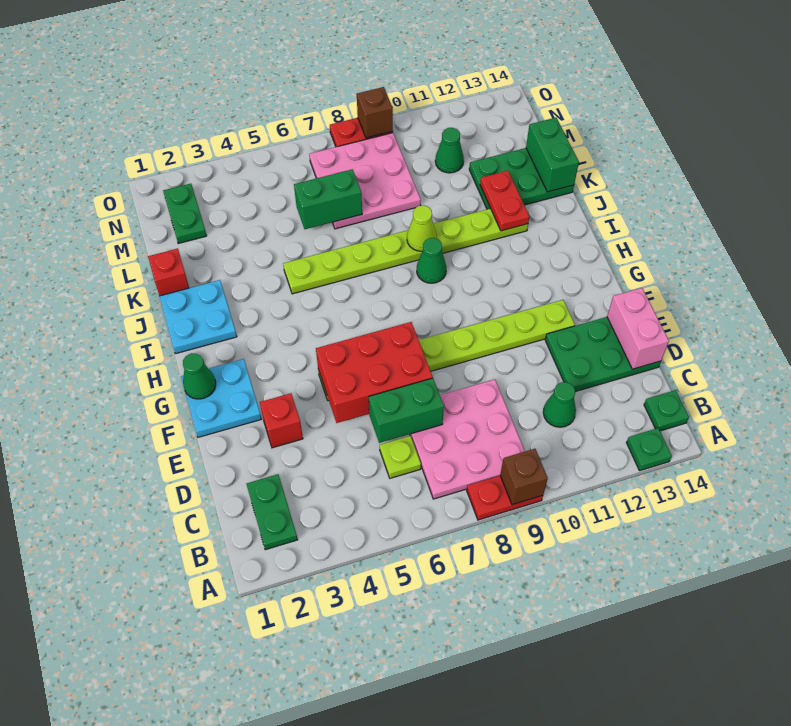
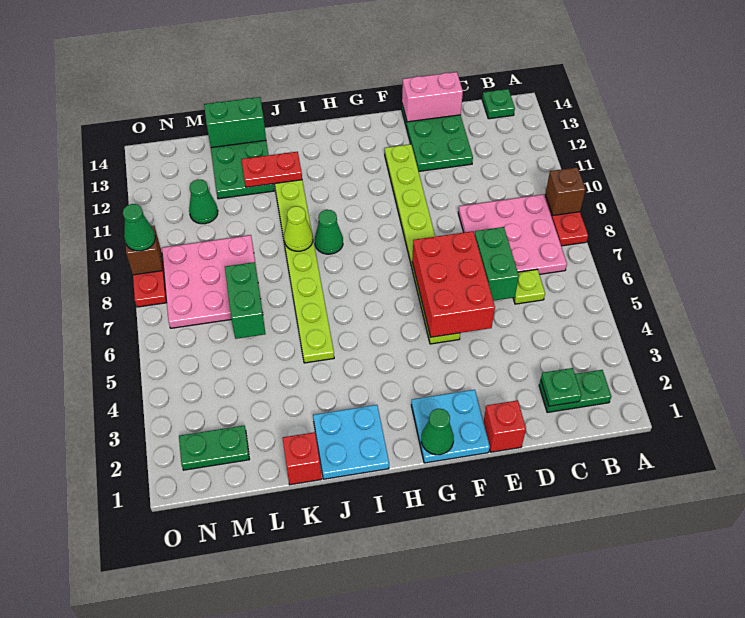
green plate A13 level 1 -> green plate C2 level 2
green cone C11 level 1 -> green cone O9 level 3
red brick E3 level 1 -> red brick E1 level 1

